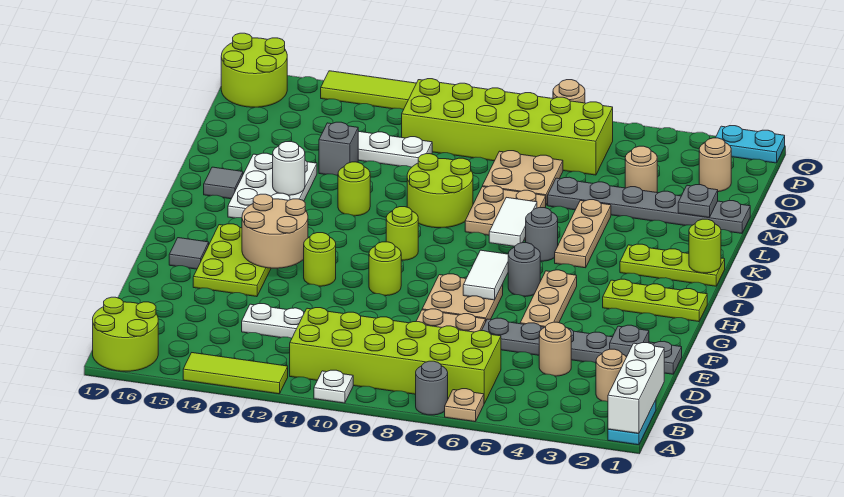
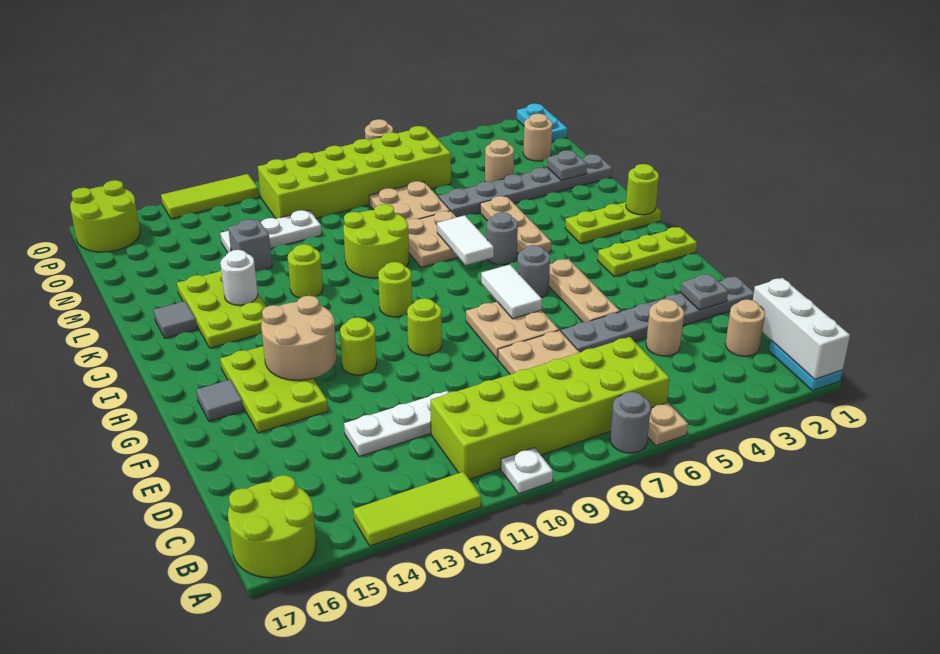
white plate J14:L15 level 1 -> lime plate J14:L15 level 1
cyan plate Q1:Q2 level 1 -> cyan plate P1:Q1 level 1

